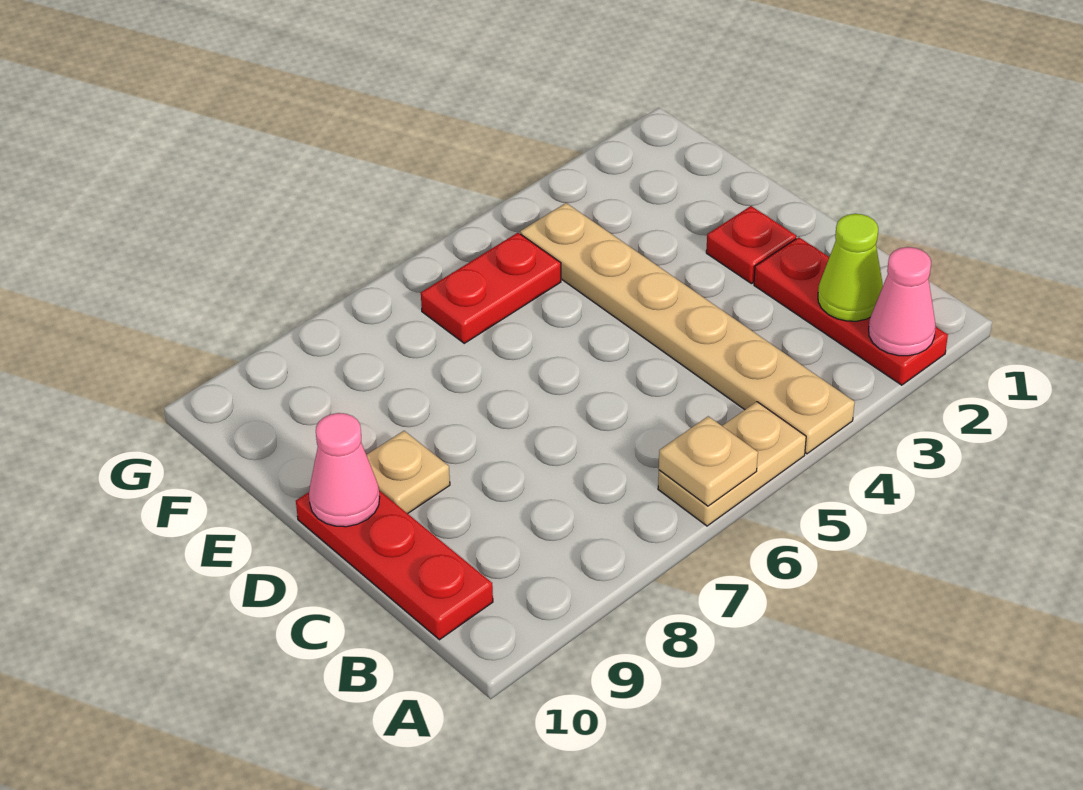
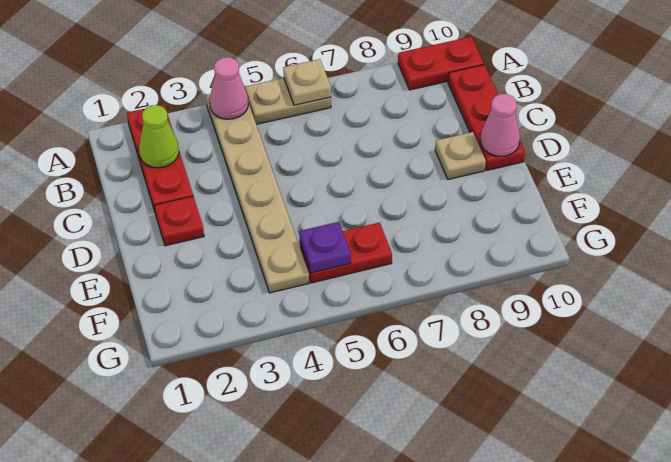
pink cone A2 level 2 -> pink cone A4 level 2
none -> red plate A9:A10 level 1
none -> purple plate F5 level 2

